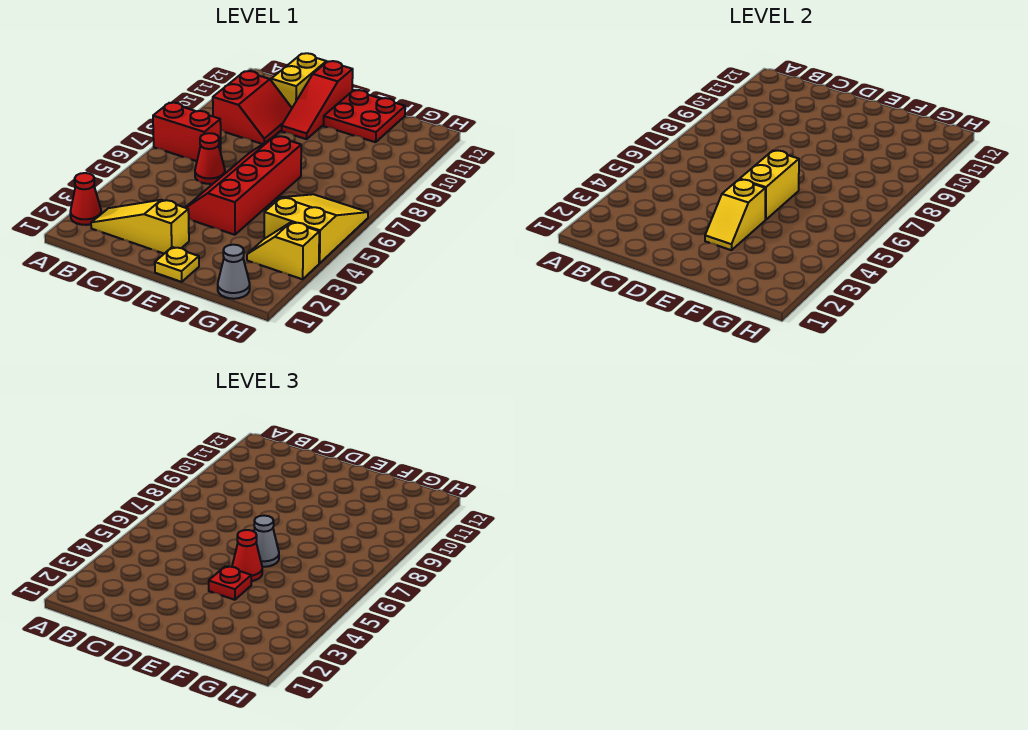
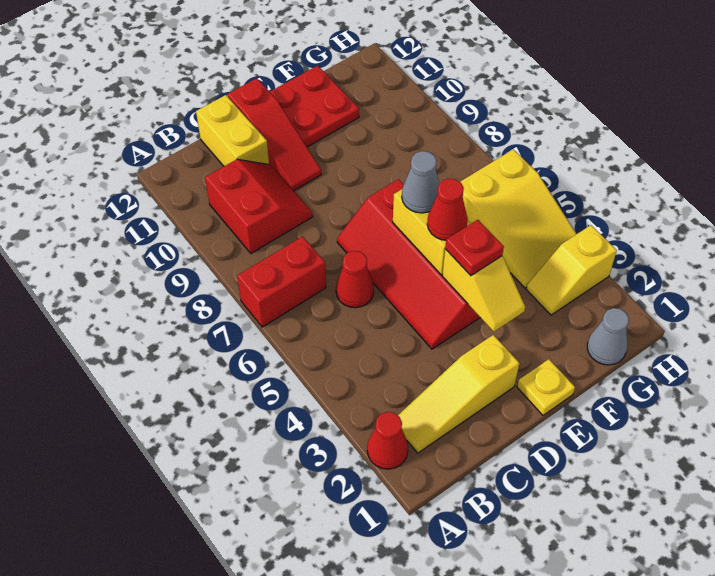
yellow slope G4:H6 level 1 top 4 -> yellow slope G4:H6 level 1 top 6

